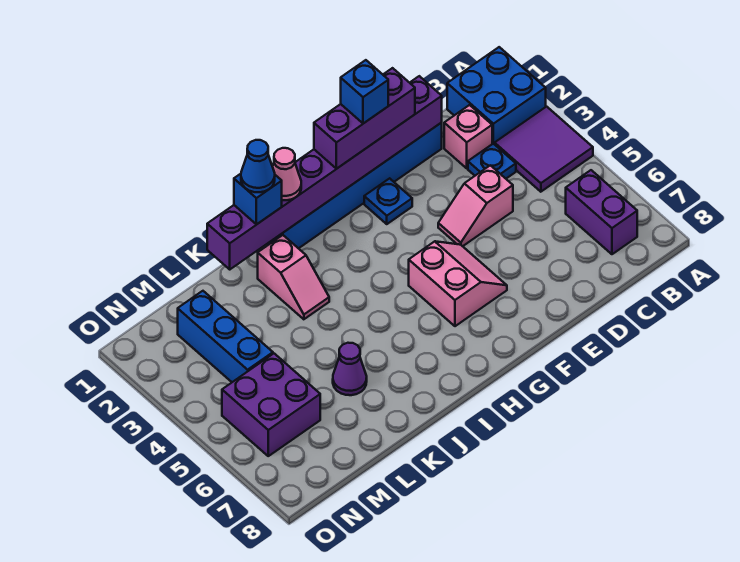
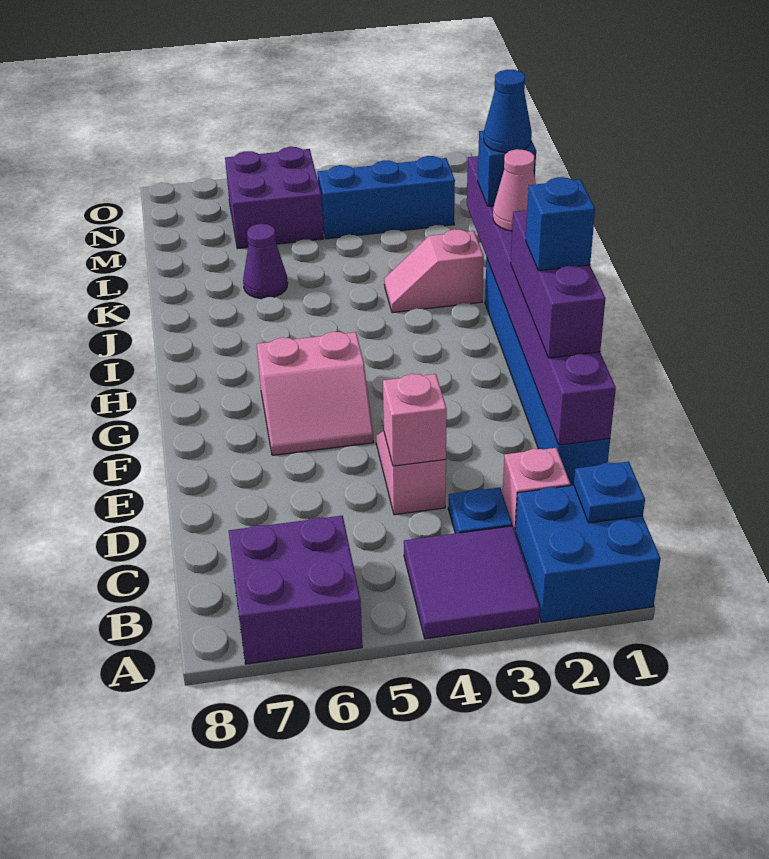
purple brick B6:B7 level 1 -> purple brick A6:B7 level 1
none -> pink brick D4 level 2
blue plate F2 level 1 -> blue plate B1 level 2

